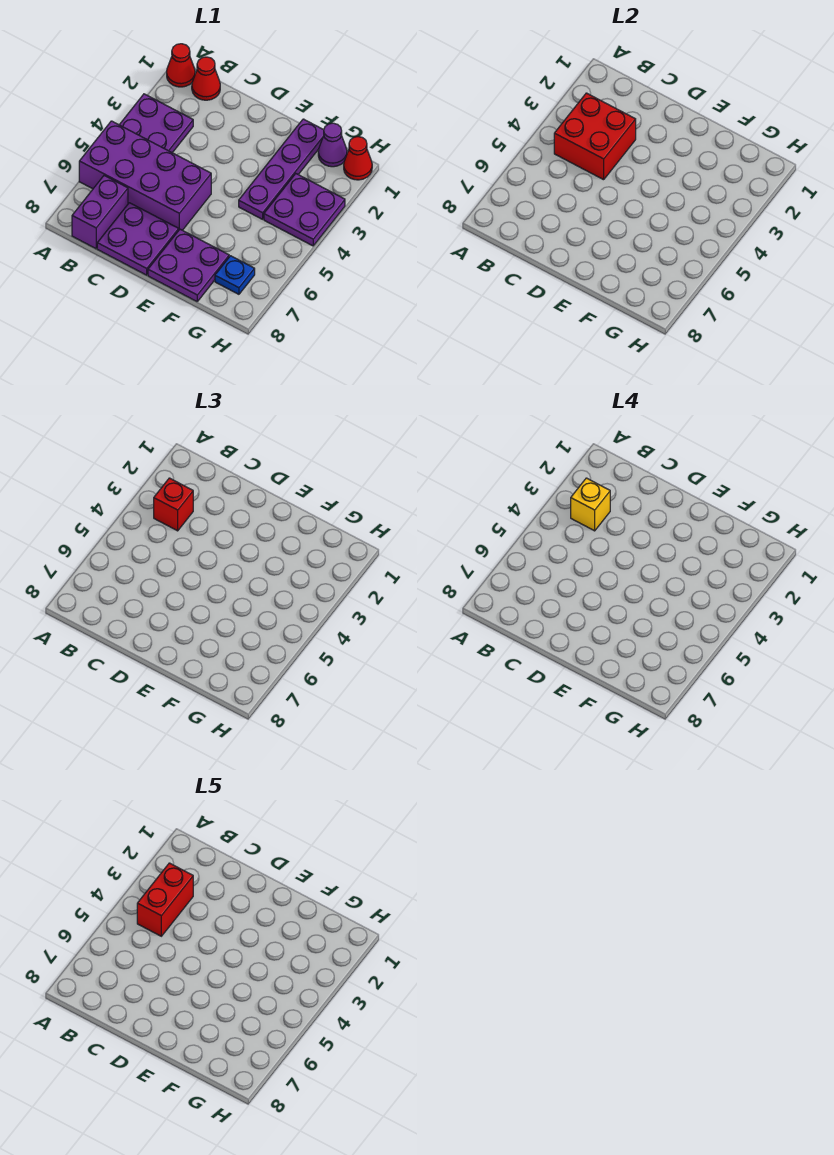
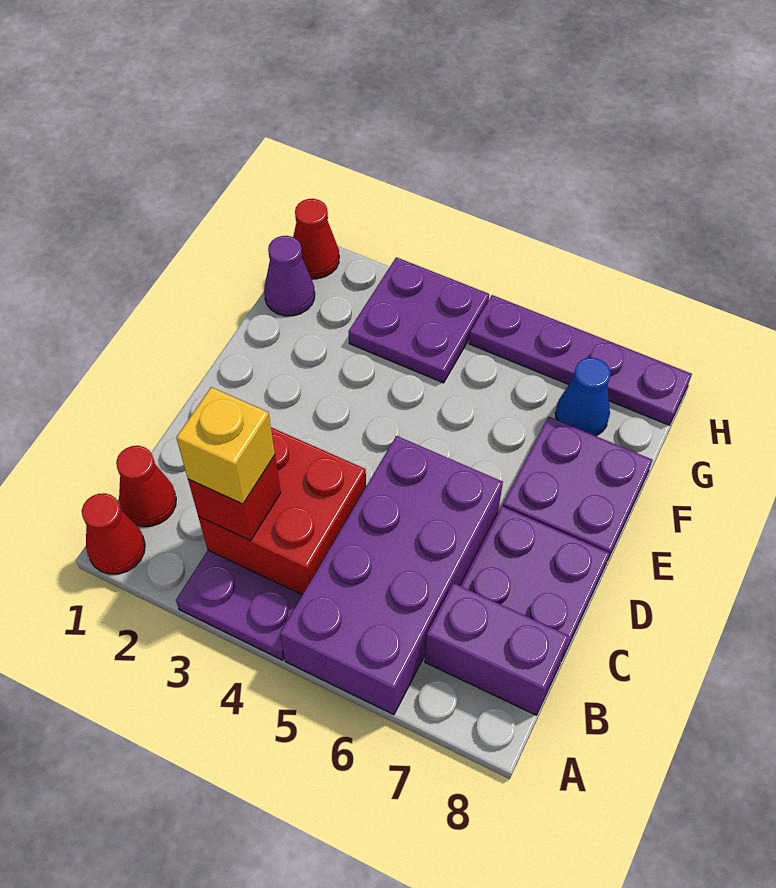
red brick B3:B4 level 5 -> none
purple plate F1:F4 level 1 -> purple plate H5:H8 level 1
blue plate G7 level 1 -> blue cone G7 level 1

